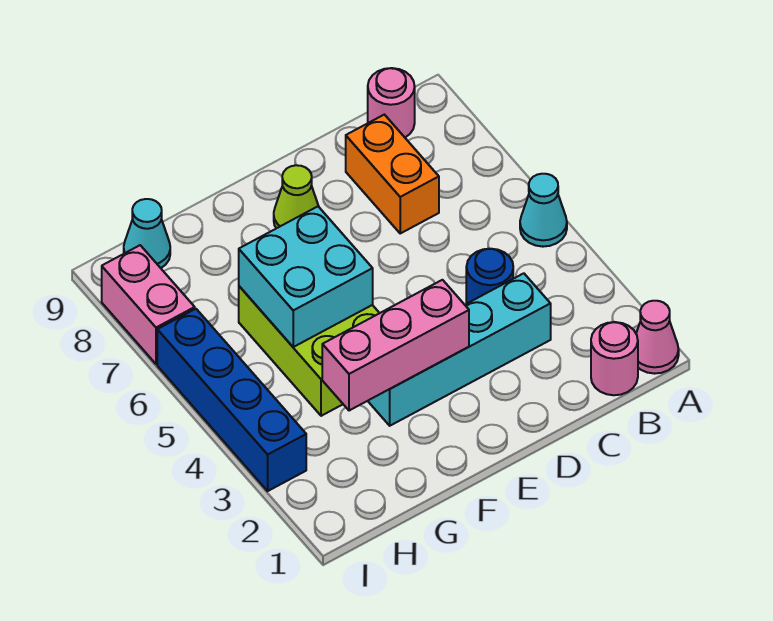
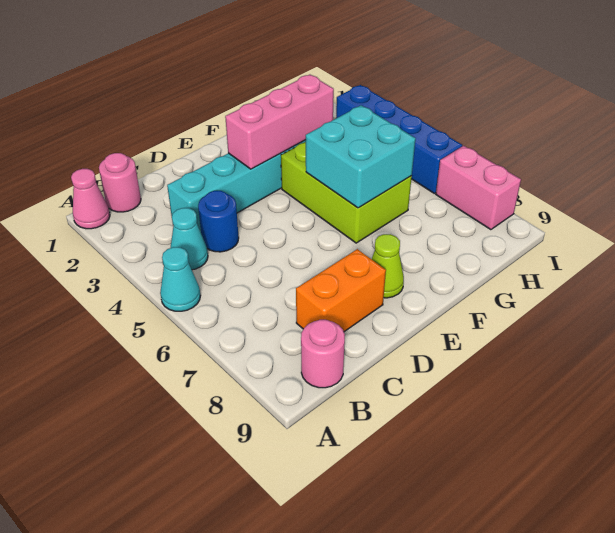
orange brick C7:C8 level 1 -> orange brick C8:D8 level 1
cyan cone H9 level 1 -> cyan cone B4 level 1

